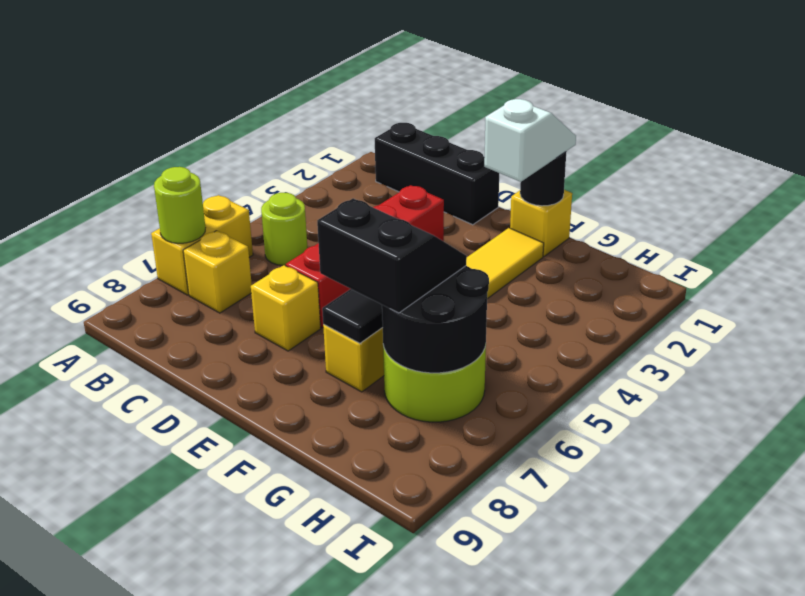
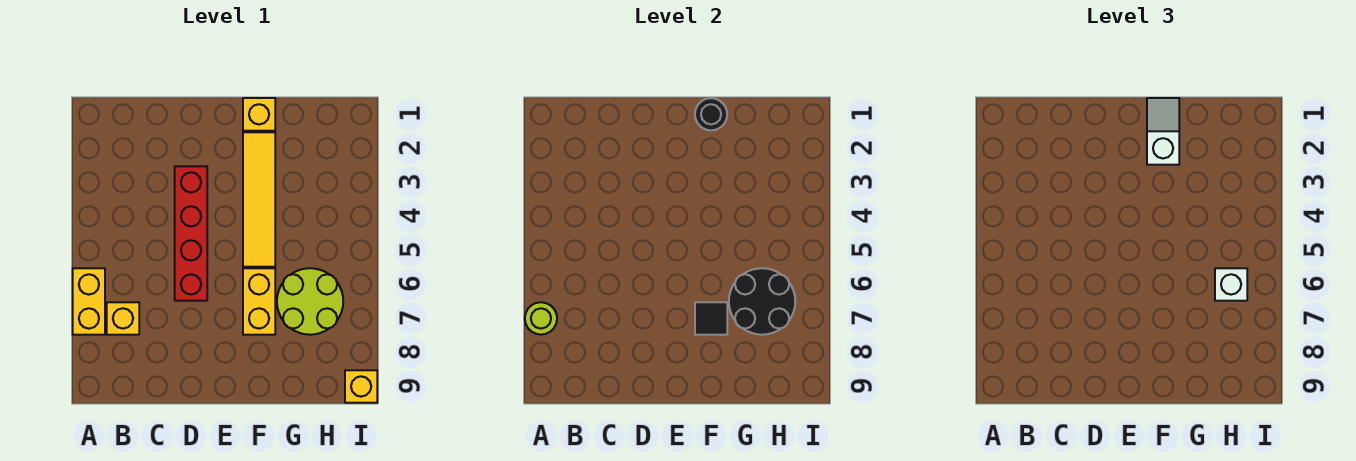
black brick B1:D1 level 1 -> none
lime round brick B5 level 1 -> none
yellow brick D7 level 1 -> yellow brick I9 level 1
black slope F6:G7 level 3 top 7 -> none
none -> white brick H6 level 3

